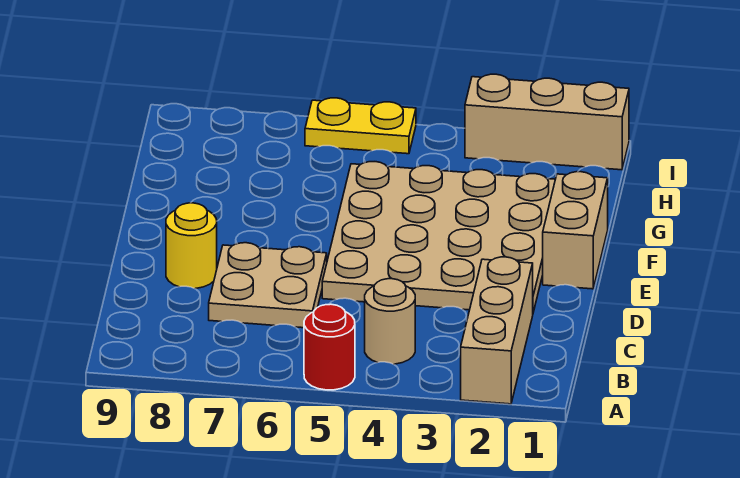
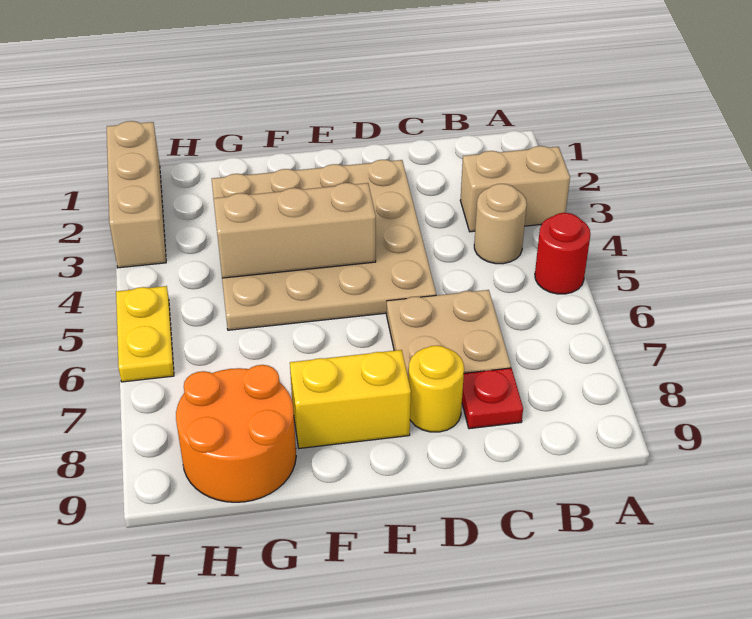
tan brick A2:C2 level 1 -> tan brick E4:G4 level 2
none -> red plate C8 level 1
tan brick E1:F1 level 1 -> tan brick A3:B3 level 1
none -> yellow brick E8:F8 level 1
none -> orange round brick G8:H9 level 1

